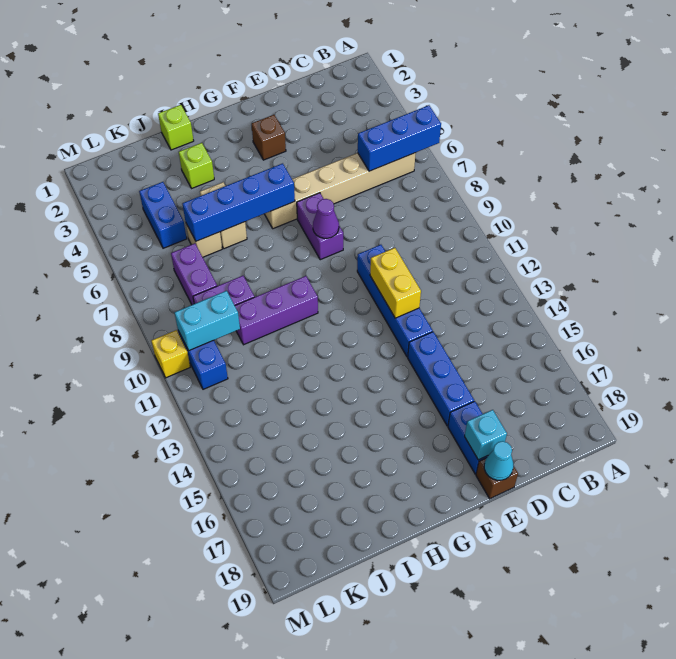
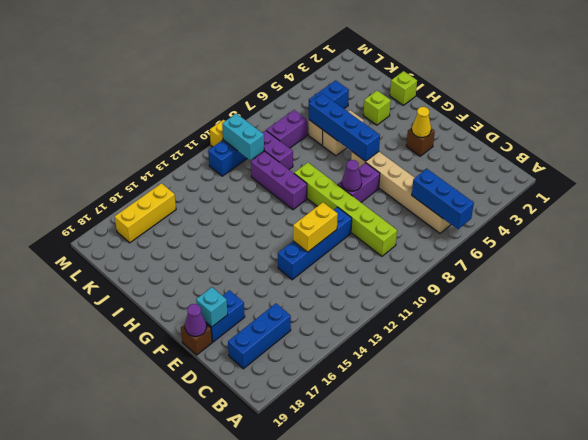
none -> lime brick C9:H9 level 1
blue brick E14:E16 level 1 -> blue brick C16:C18 level 1
cyan cone E19 level 2 -> purple cone E19 level 2
none -> yellow cone F3 level 2
none -> yellow brick L15:L17 level 1

